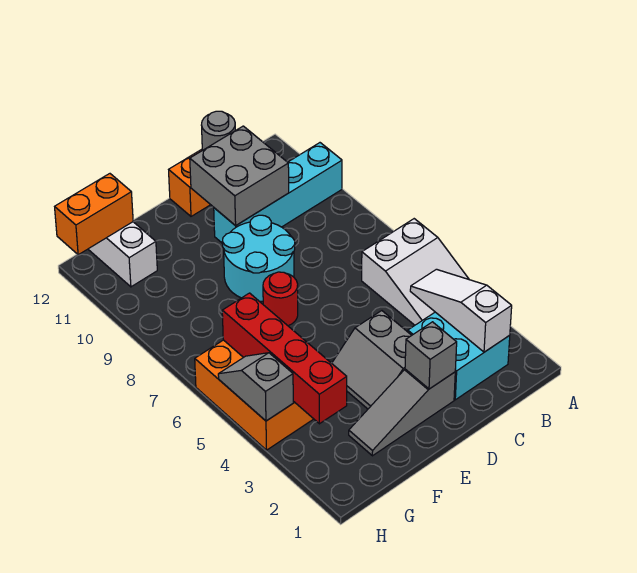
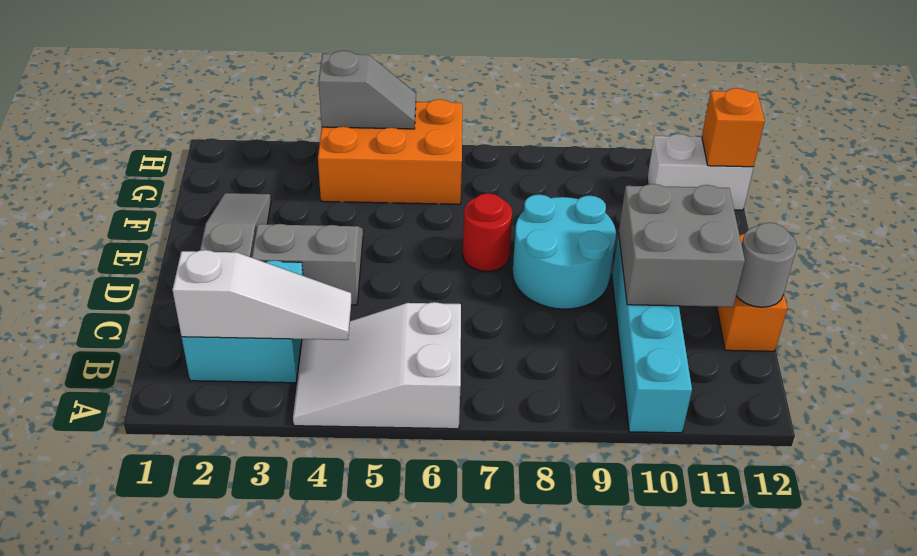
grey brick D2 level 2 -> none
red brick G3:G6 level 2 -> none
orange brick G12:H12 level 2 -> orange brick G12 level 2

